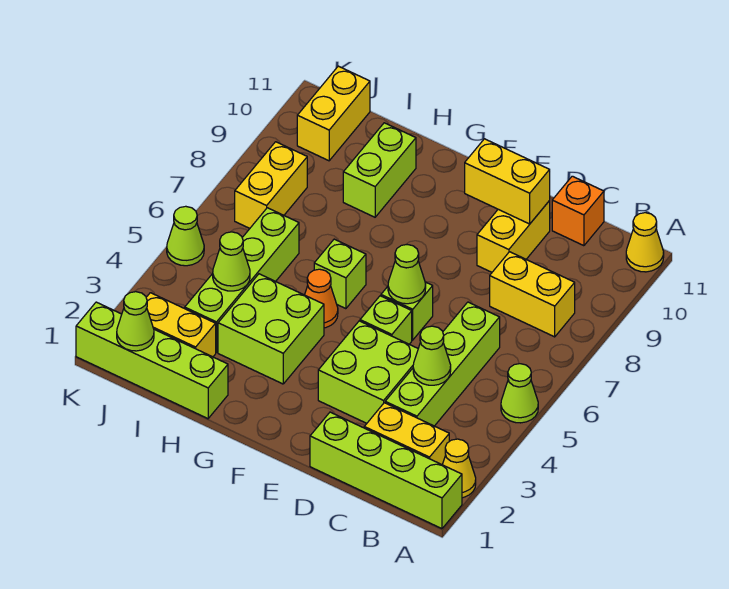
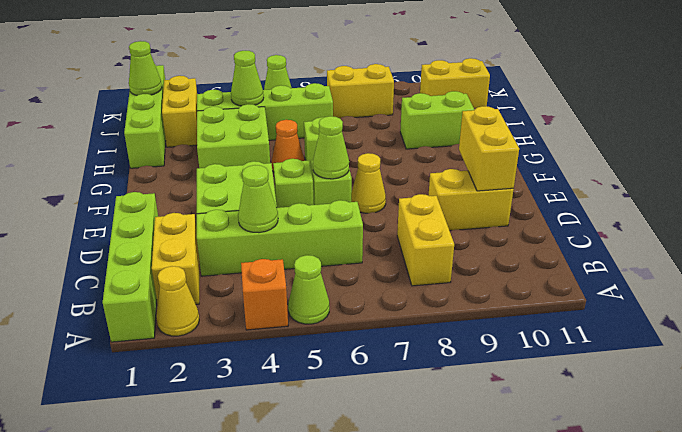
yellow cone A11 level 1 -> yellow cone E7 level 1
orange brick C11 level 1 -> orange brick A4 level 1

